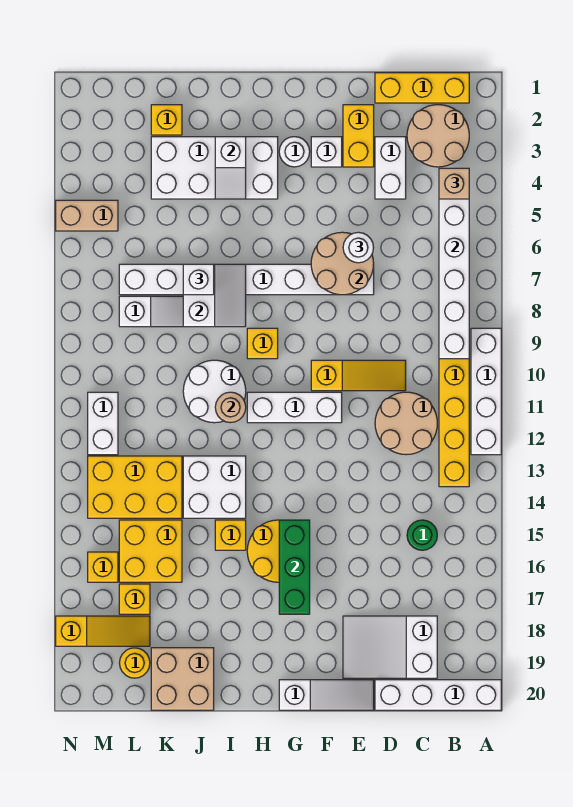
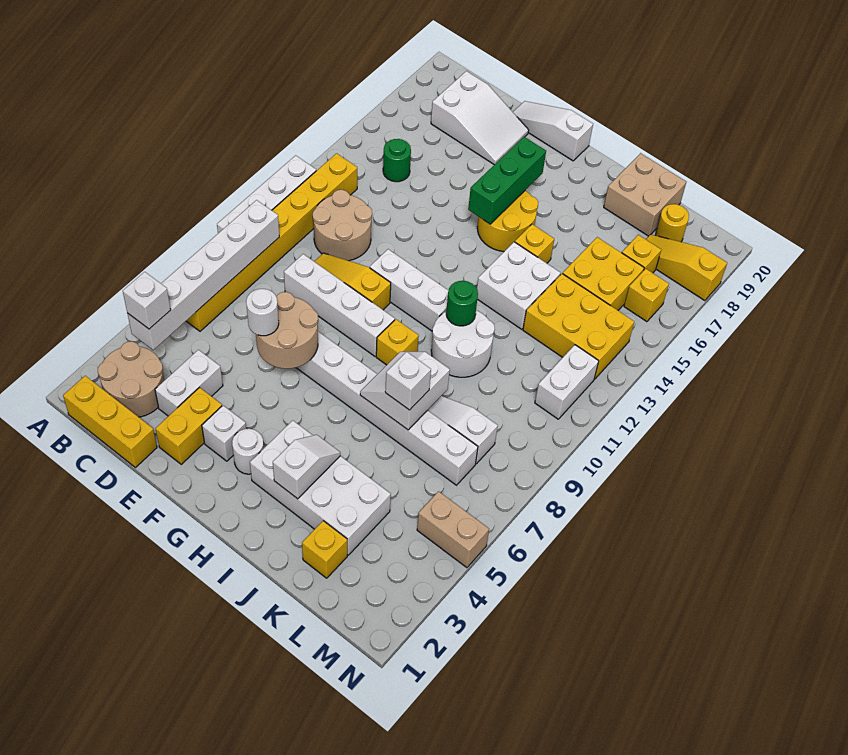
white brick A20:D20 level 1 -> white brick D9:G9 level 1
tan brick B4 level 3 -> white brick B4 level 3
tan round brick I11 level 2 -> green round brick I11 level 2

